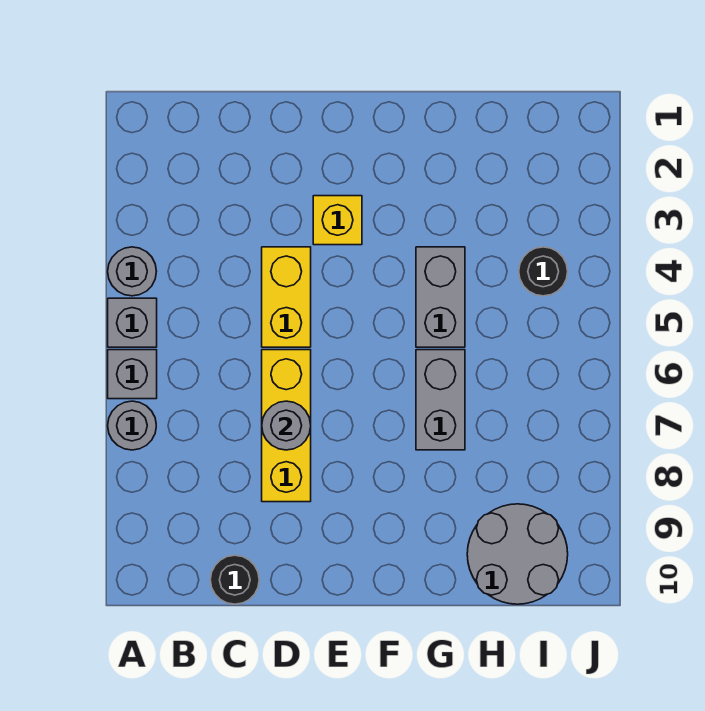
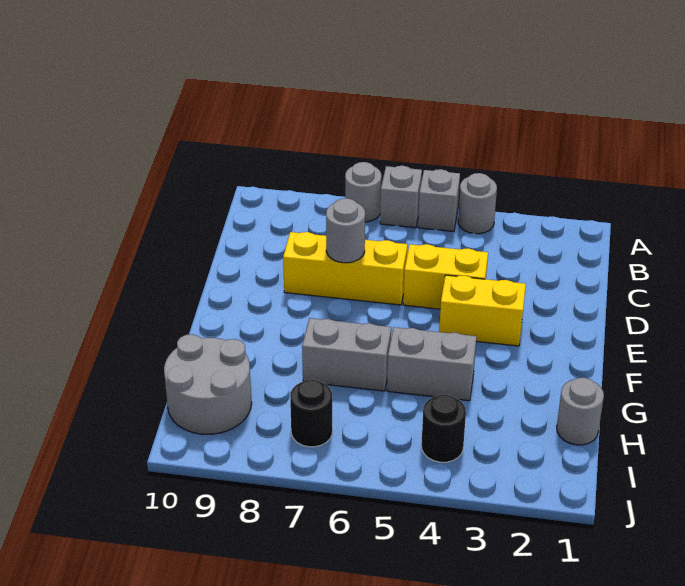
black round brick C10 level 1 -> black round brick I7 level 1
yellow brick E3 level 1 -> yellow brick E3:E4 level 1
none -> grey round brick H1 level 1

